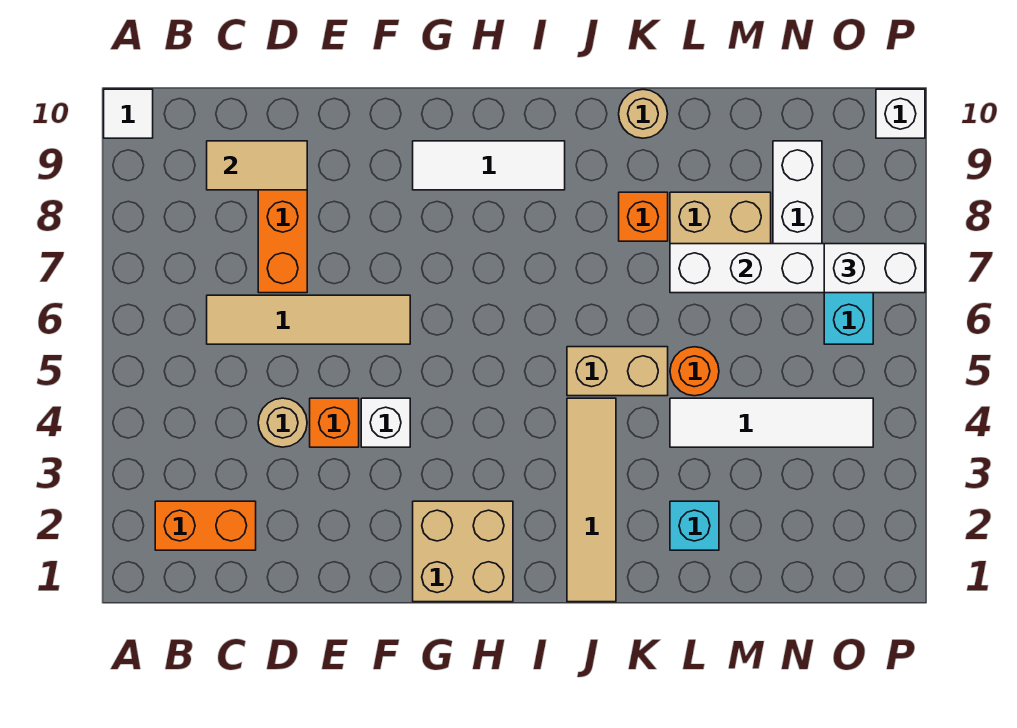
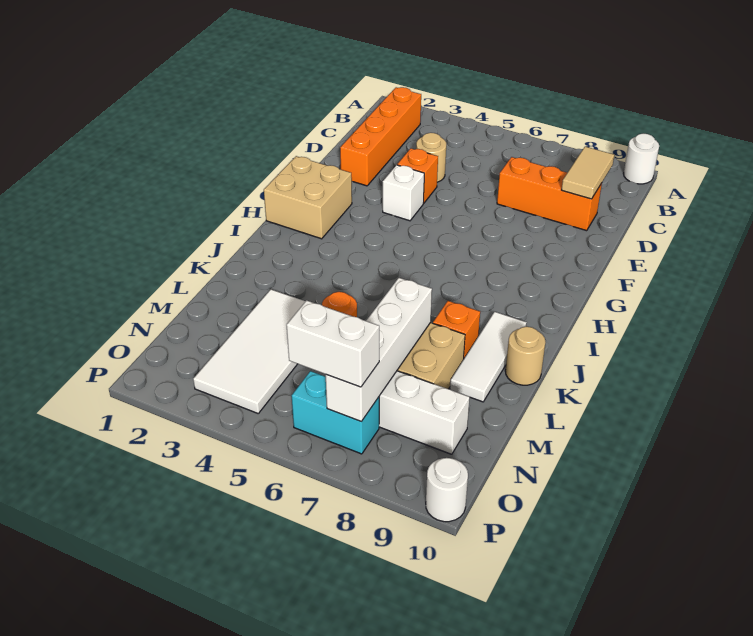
white tile A10 level 1 -> white round brick A10 level 1
orange brick B2:C2 level 1 -> orange brick B2:E2 level 1
tan tile C6:F6 level 1 -> none
white tile G9:I9 level 1 -> white tile J9:L9 level 1
tan tile J1:J4 level 1 -> none
tan brick J5:K5 level 1 -> none
cyan brick L2 level 1 -> none
white tile L4:O4 level 1 -> white tile L3:O4 level 1
white brick O7:P7 level 3 -> white brick O6:O7 level 3
white brick P10 level 1 -> white round brick P10 level 1

